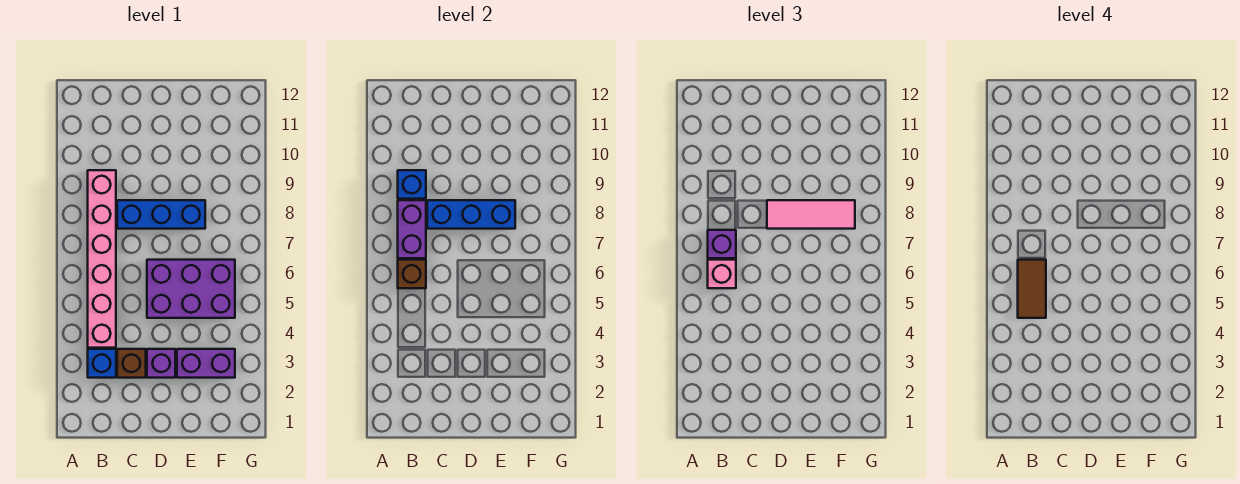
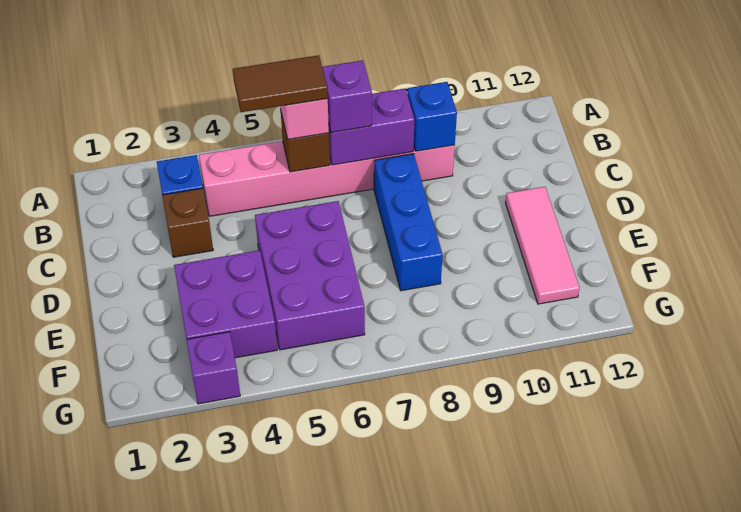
blue brick C8:E8 level 2 -> none
purple brick D3 level 1 -> purple brick G3 level 1
pink tile D8:F8 level 3 -> pink tile D11:F11 level 1
purple brick E3:F3 level 1 -> purple brick E3:F4 level 1

